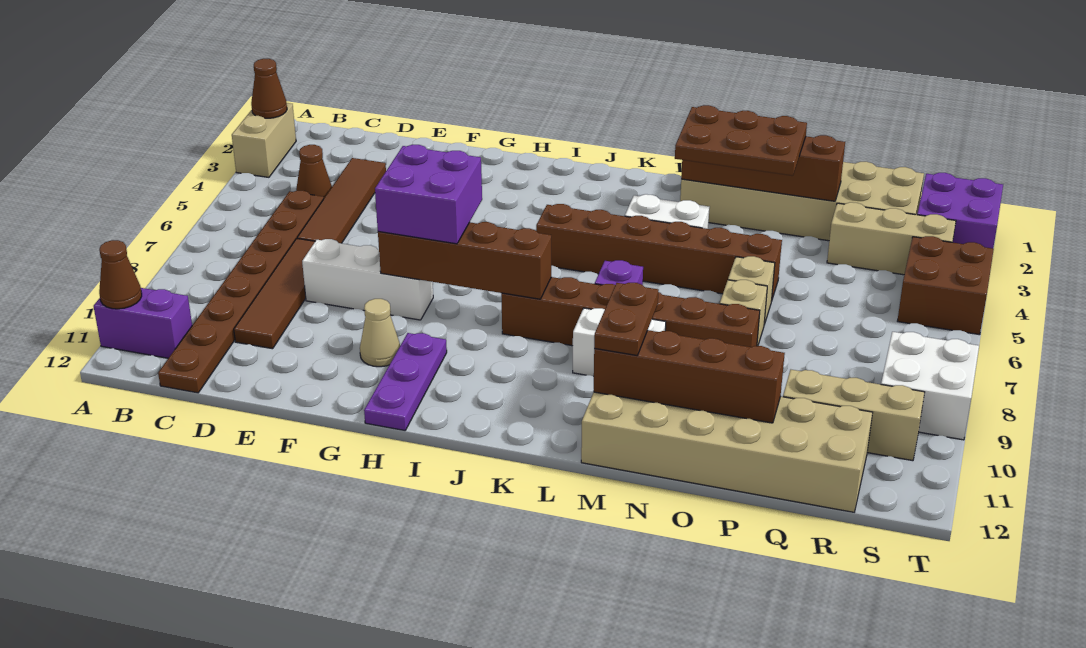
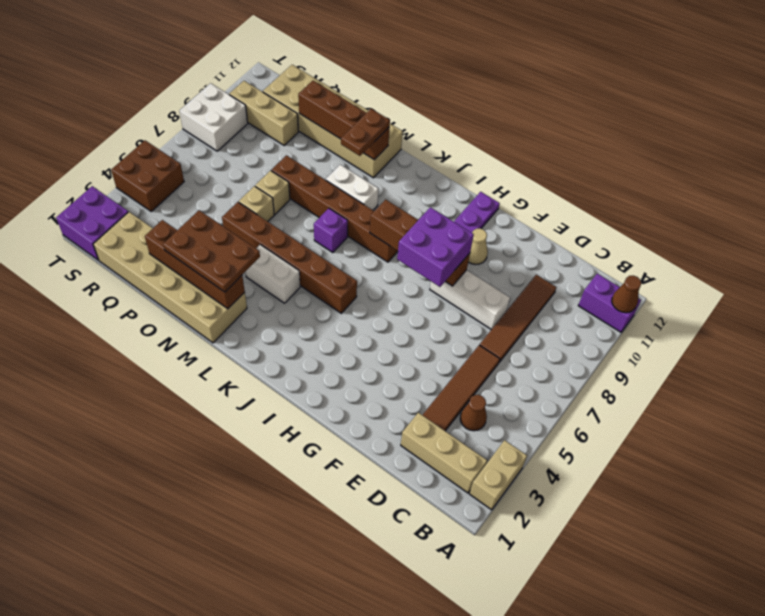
brown cone A2 level 2 -> none
brown plate C5:C12 level 1 -> none
tan brick Q3:S3 level 1 -> tan brick B2:D2 level 1

